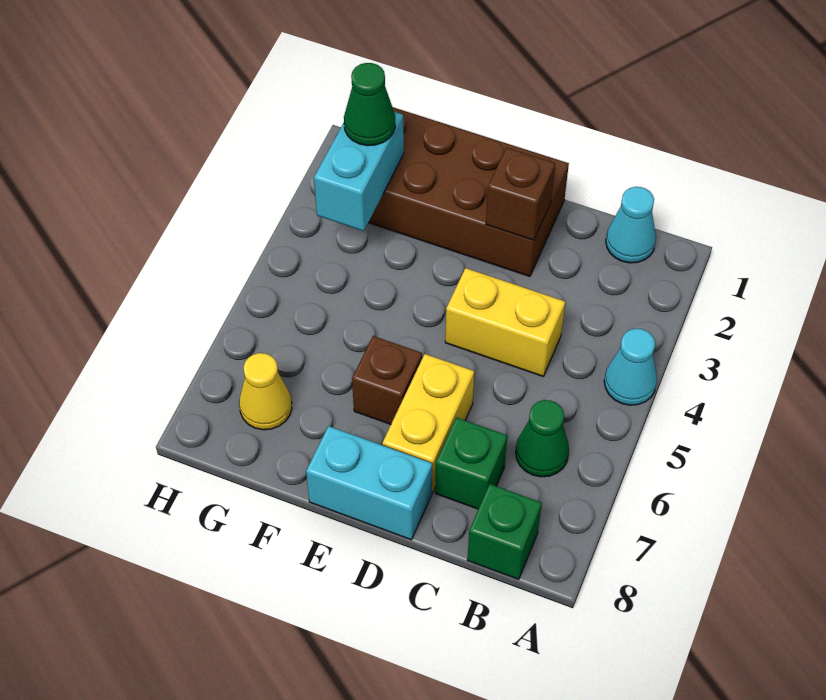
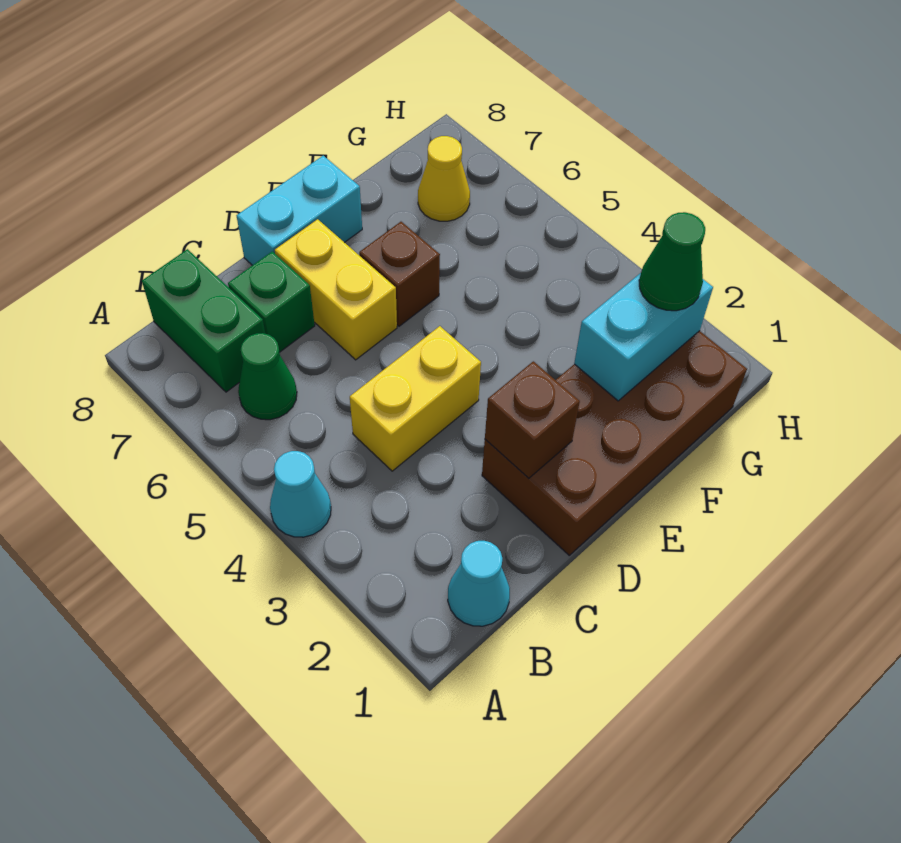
green brick B8 level 1 -> green brick B7:B8 level 1
cyan brick G2:G3 level 2 -> cyan brick F2:G2 level 2

